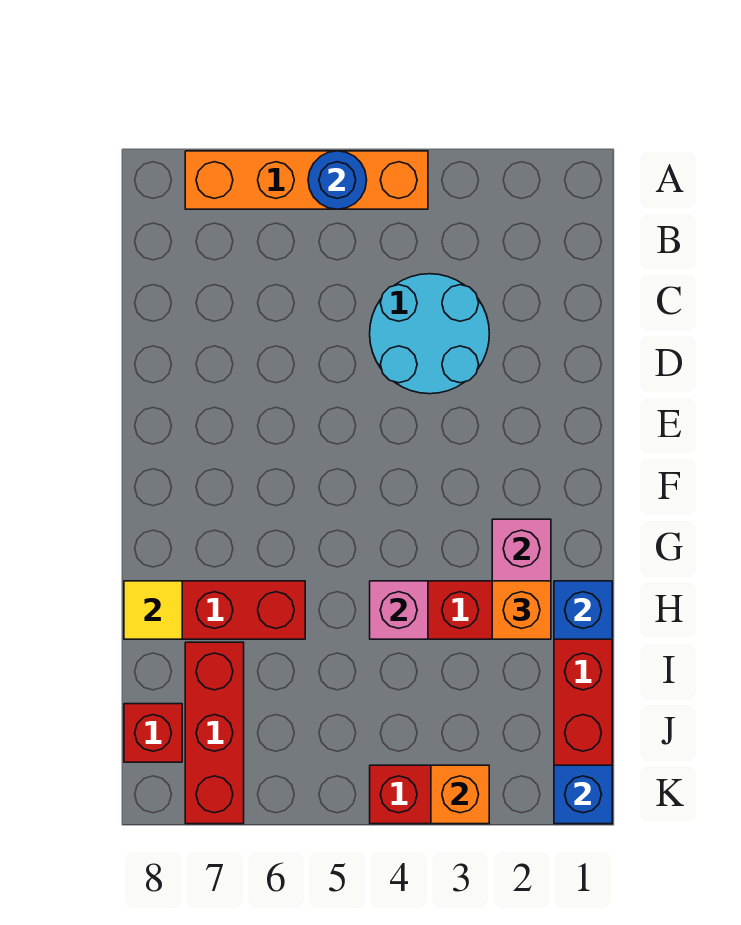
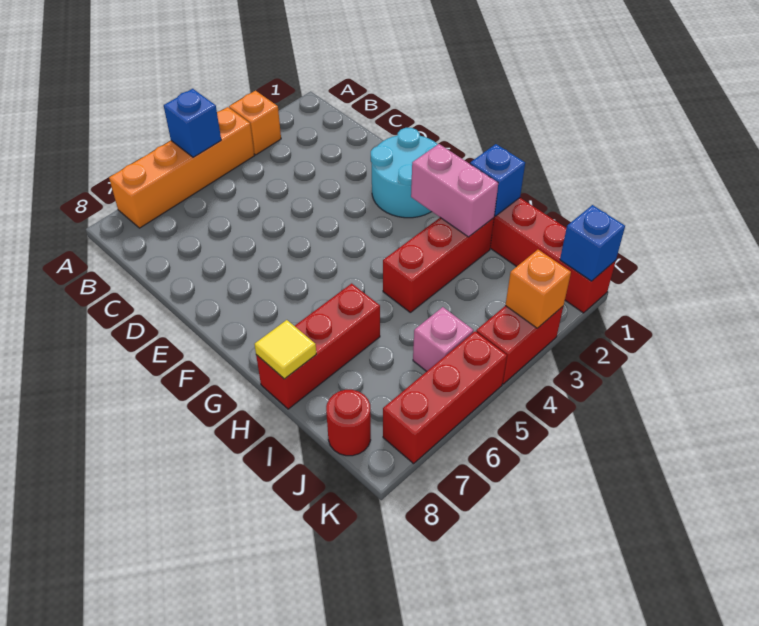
blue round brick A5 level 2 -> blue brick A5 level 2
cyan round brick C3:D4 level 1 -> cyan round brick E1:F2 level 1
orange brick H2 level 3 -> orange brick A3 level 1
pink brick H4 level 2 -> pink brick J5 level 1
red brick I7:K7 level 1 -> red brick K5:K7 level 1
red brick J8 level 1 -> red round brick J8 level 1

